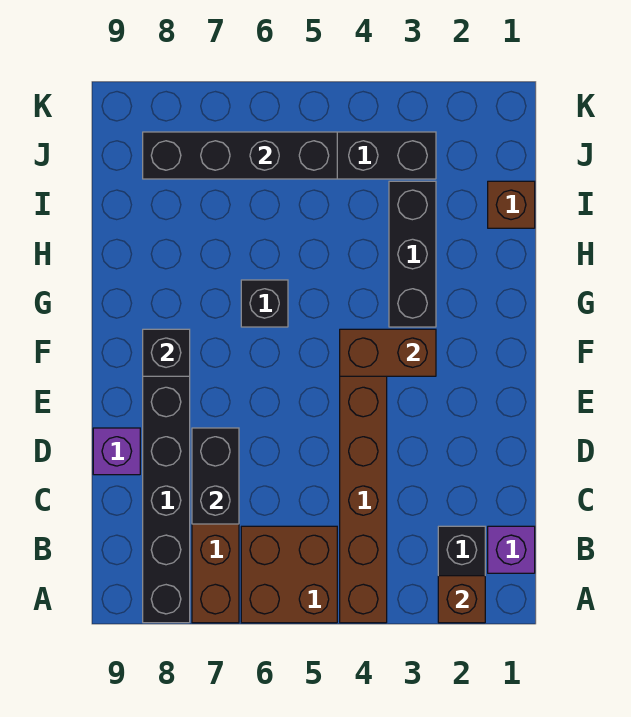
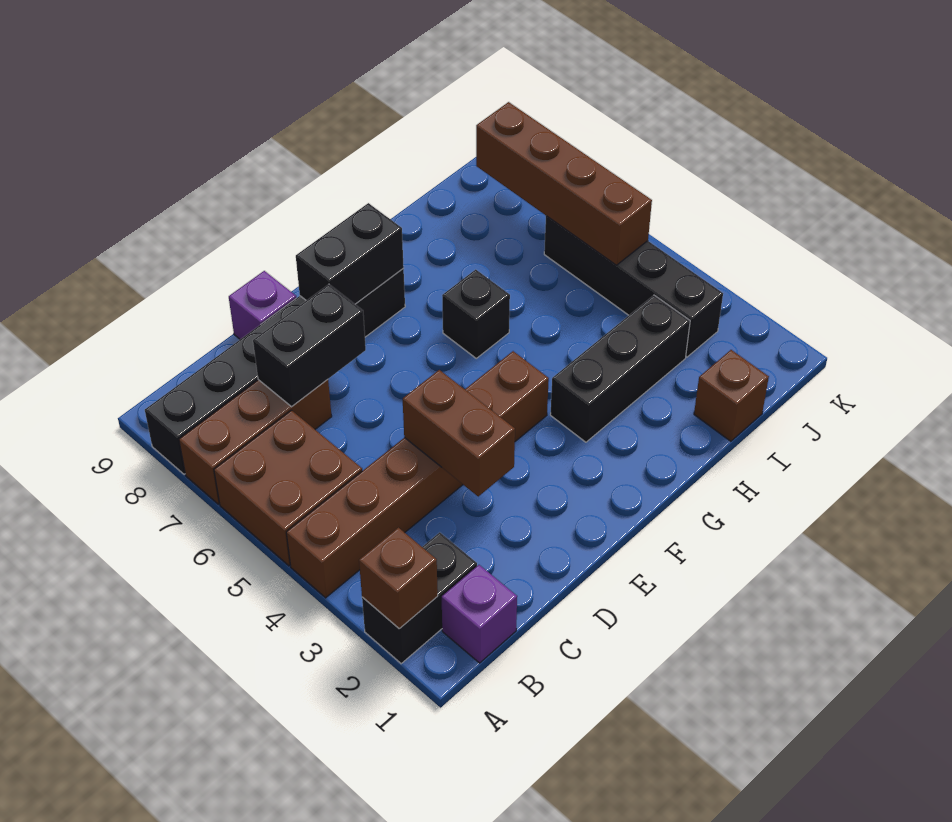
brown brick F3:F4 level 2 -> brown brick D3:D4 level 2
black brick F8 level 2 -> black brick E8:F8 level 2
black brick J5:J8 level 2 -> brown brick J5:J8 level 2

